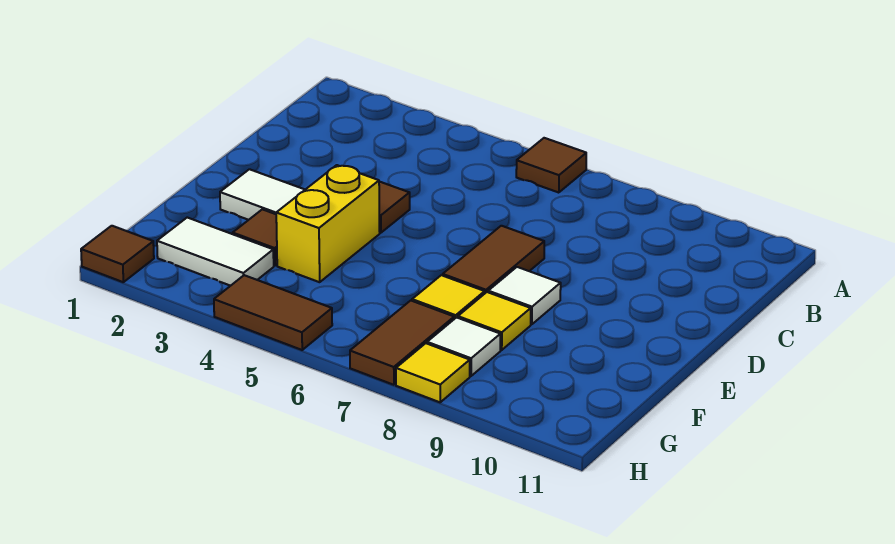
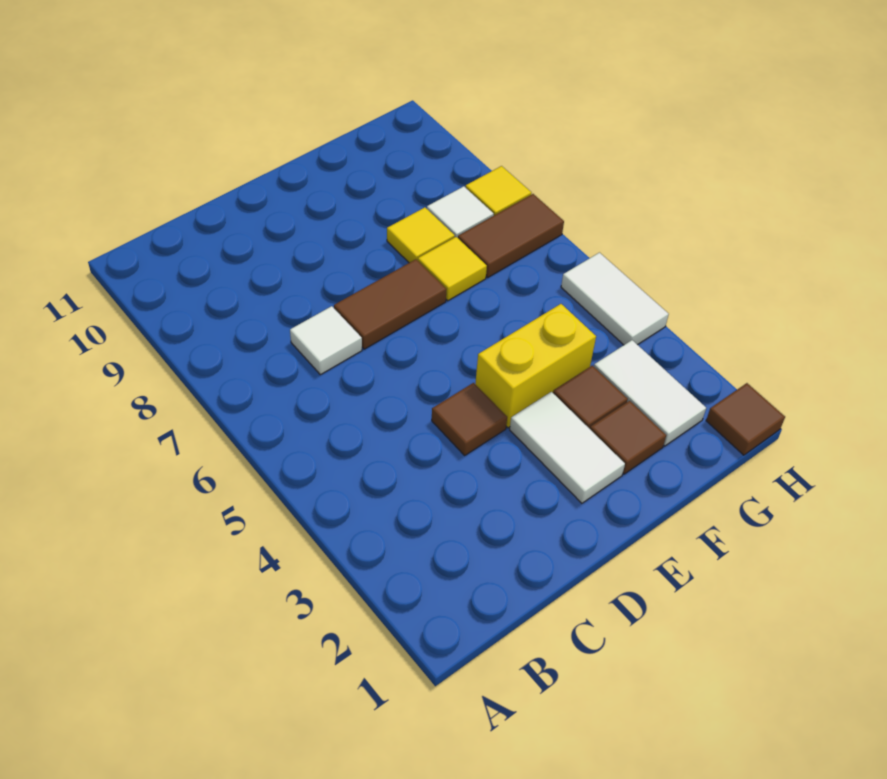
brown tile A6 level 1 -> brown tile F2 level 1
white tile E8 level 1 -> white tile C7 level 1
brown tile H4:H5 level 1 -> white tile H4:H5 level 1

